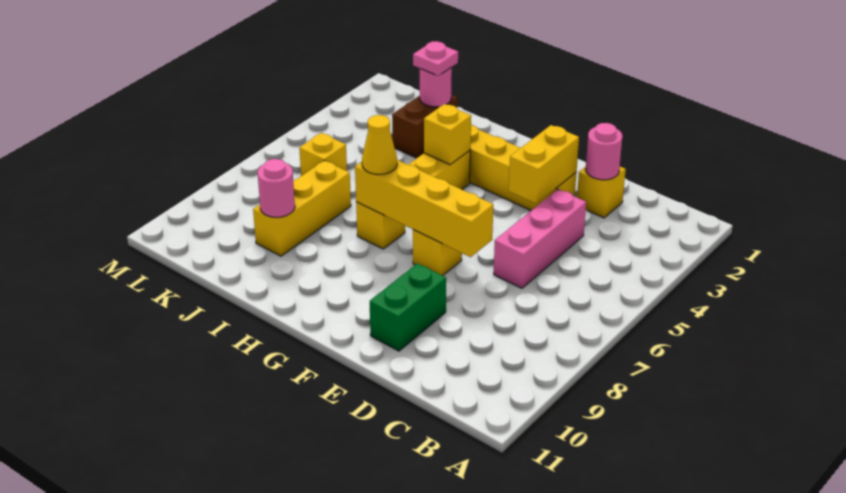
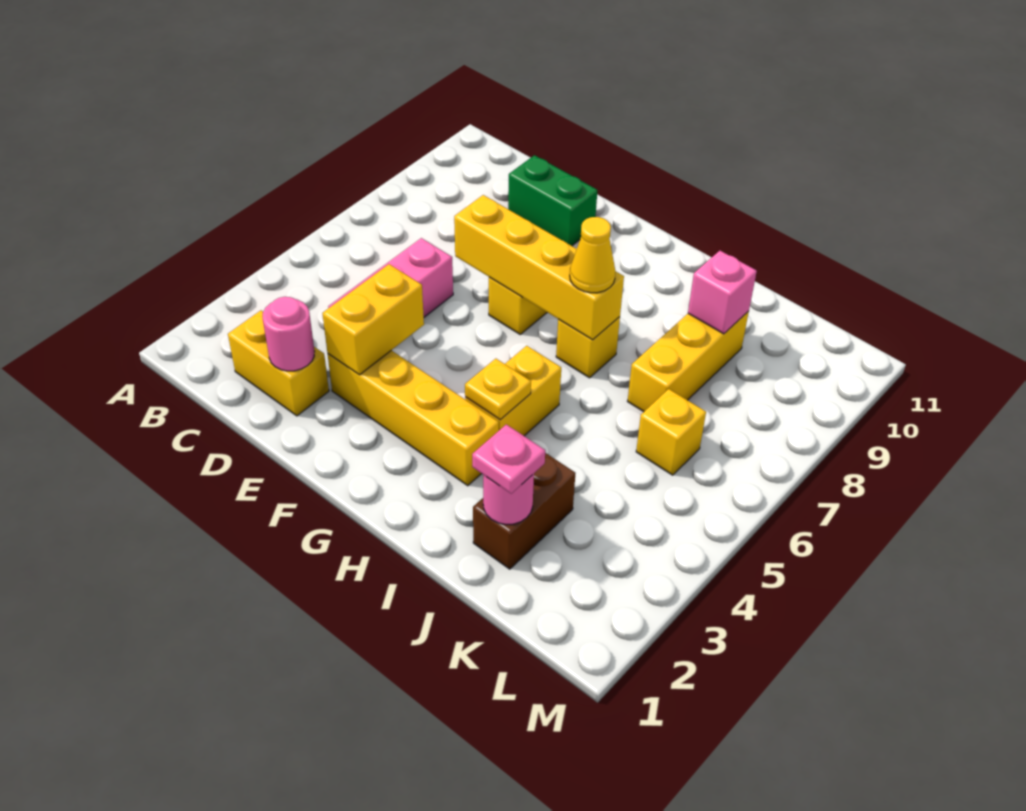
yellow brick D2 level 1 -> yellow brick C2:D2 level 1
green brick E9:E10 level 1 -> green brick D10:E10 level 1
yellow brick H4 level 2 -> yellow plate H4 level 2
pink round brick J9 level 2 -> pink brick J9 level 2

